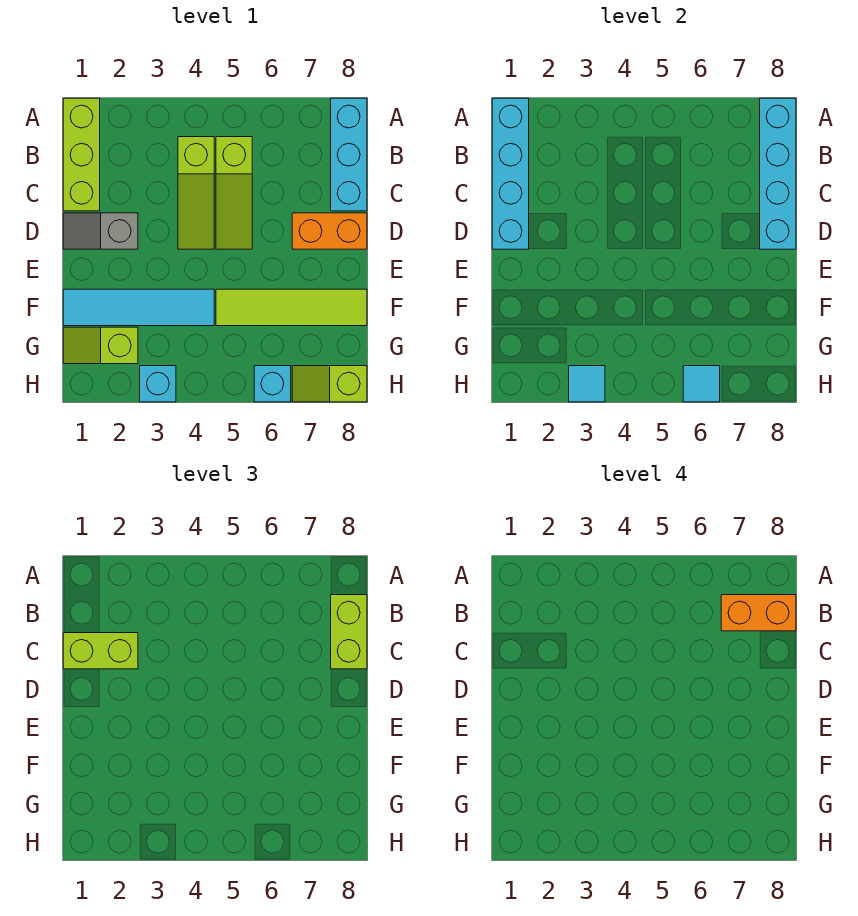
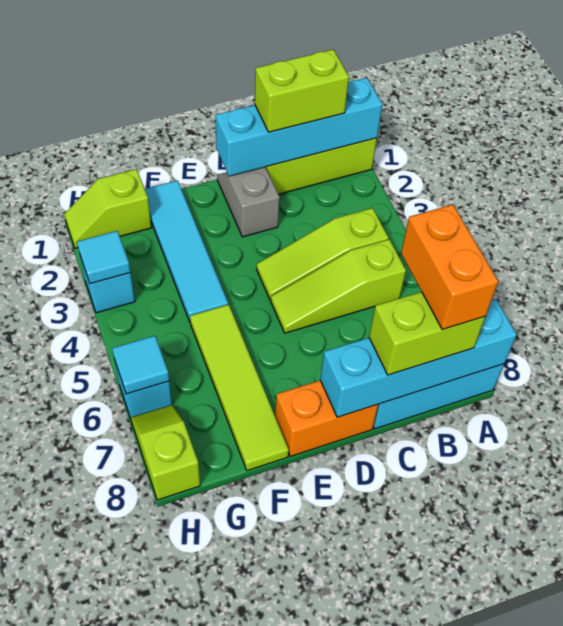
lime brick C1:C2 level 3 -> lime brick B1:C1 level 3
orange brick D7:D8 level 1 -> orange brick D8:E8 level 1
lime slope G1:G2 level 1 top 2 -> lime slope G1:H1 level 1 top G

